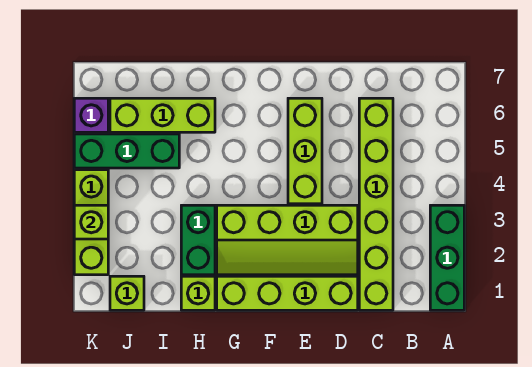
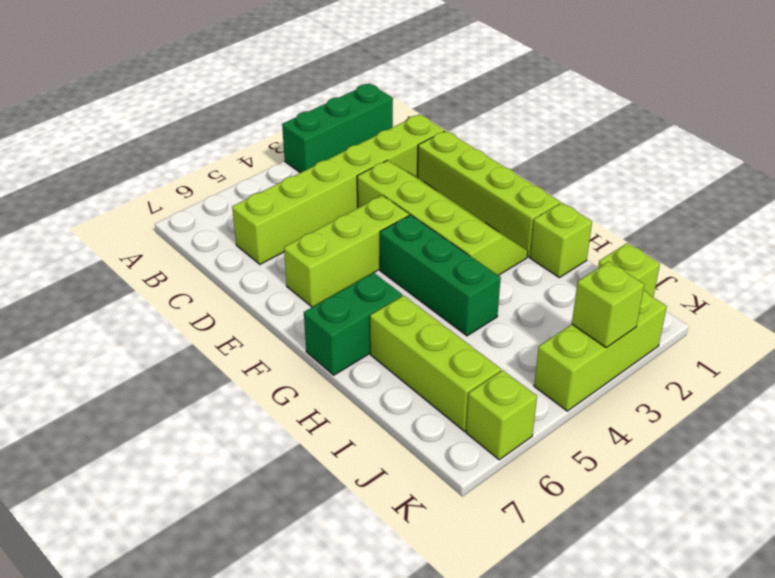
green brick H2:H3 level 1 -> green brick G6:G7 level 1
green brick I5:K5 level 1 -> green brick F4:H4 level 1
purple brick K6 level 1 -> lime brick K6 level 1

